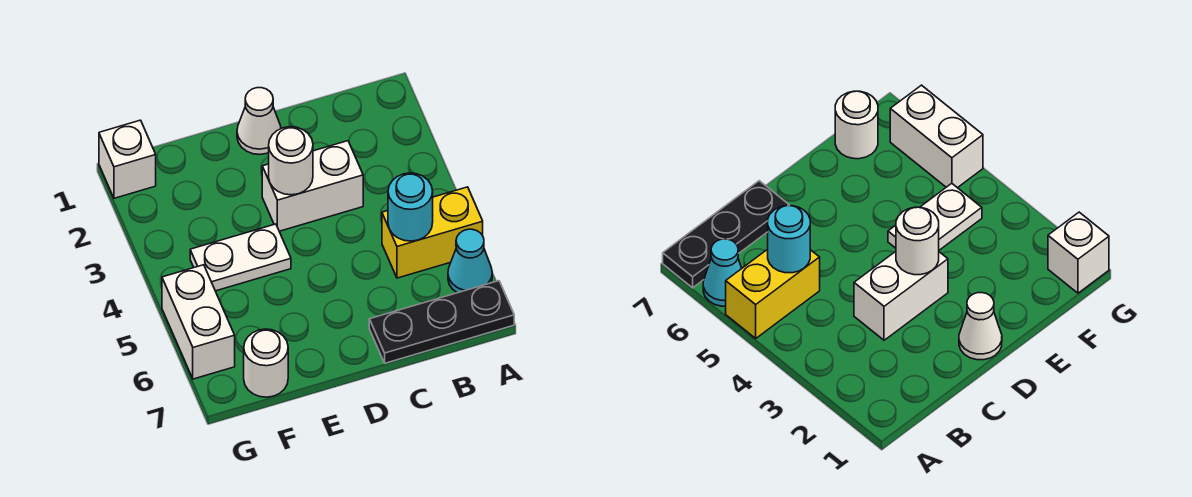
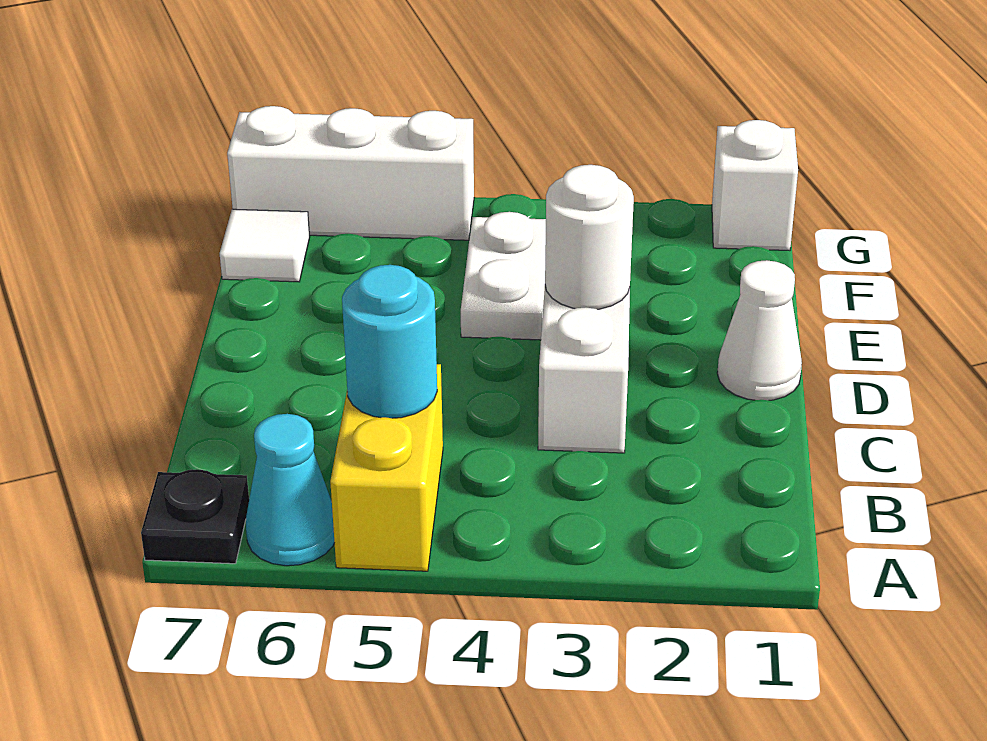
black plate A7:C7 level 1 -> black plate A7 level 1
white round brick F7 level 1 -> white tile F7 level 1
white brick G5:G6 level 1 -> white brick G5:G7 level 1

